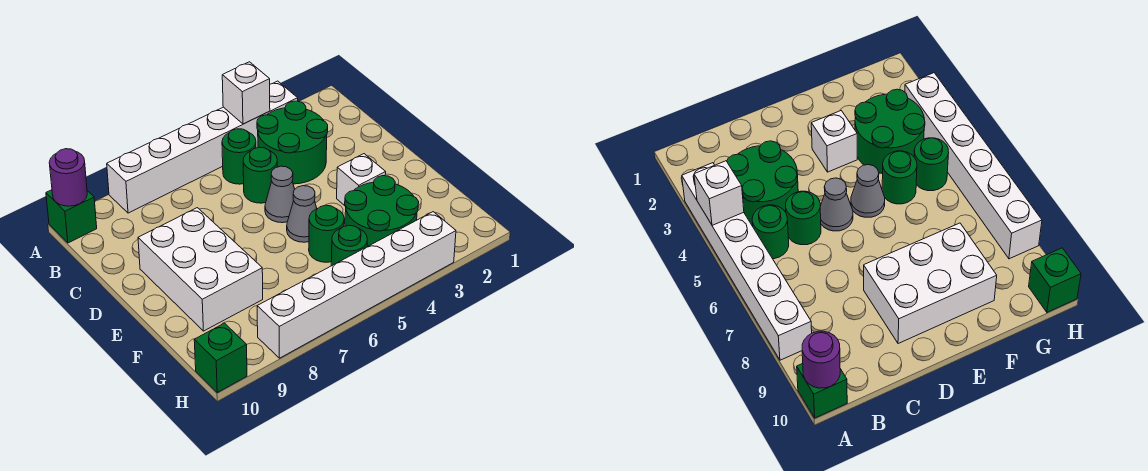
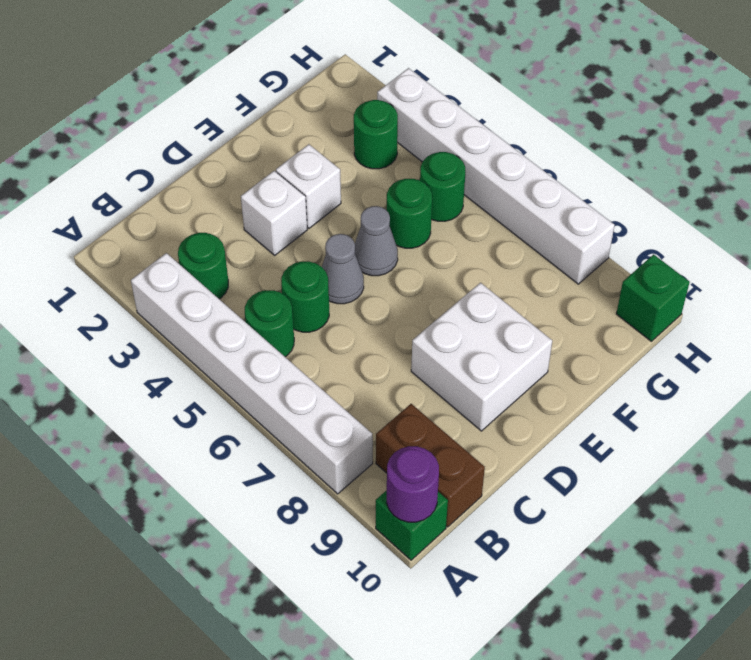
white brick A4 level 2 -> white brick D3 level 1
green round brick B3:C4 level 1 -> green round brick B3 level 1
none -> brown brick B9:B10 level 1
white brick D8:F9 level 1 -> white brick D8:E9 level 1
green round brick F3:G4 level 1 -> green round brick G3 level 1

